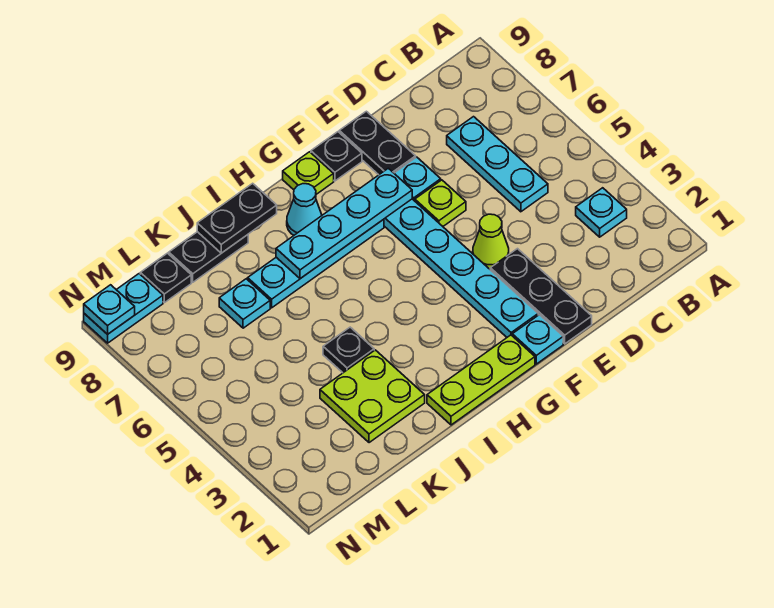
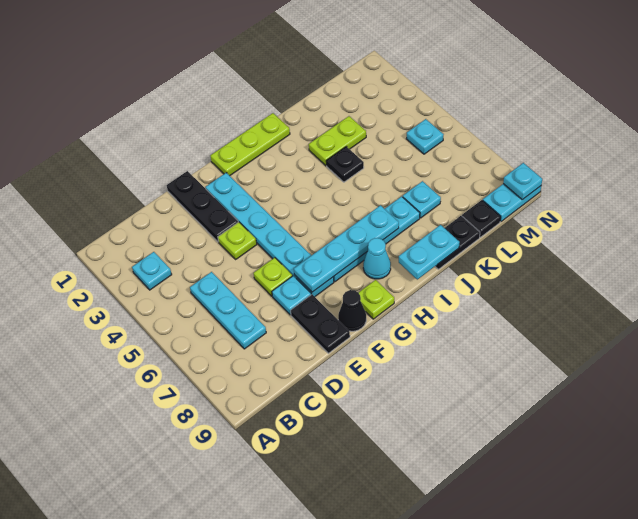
lime cone E4 level 1 -> lime plate E4 level 1
cyan plate F1 level 1 -> cyan plate M5 level 1
black plate F9 level 1 -> black cone F9 level 1
black plate I9:J9 level 2 -> cyan plate I9:J9 level 2
lime plate J2:K3 level 1 -> lime plate J3:K3 level 1

